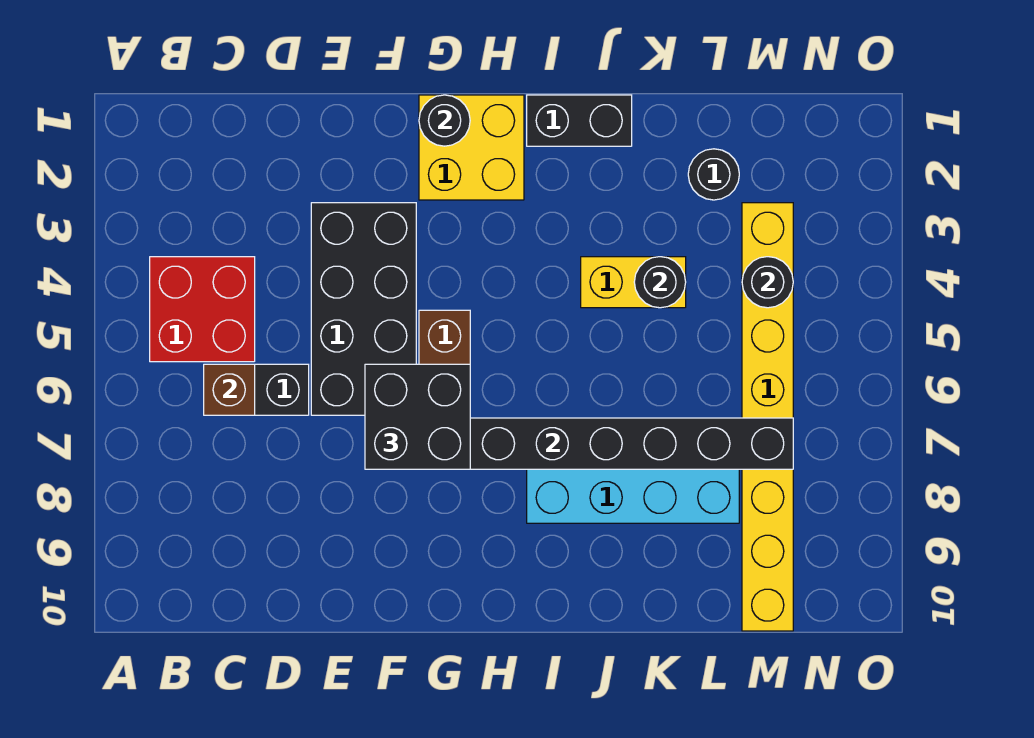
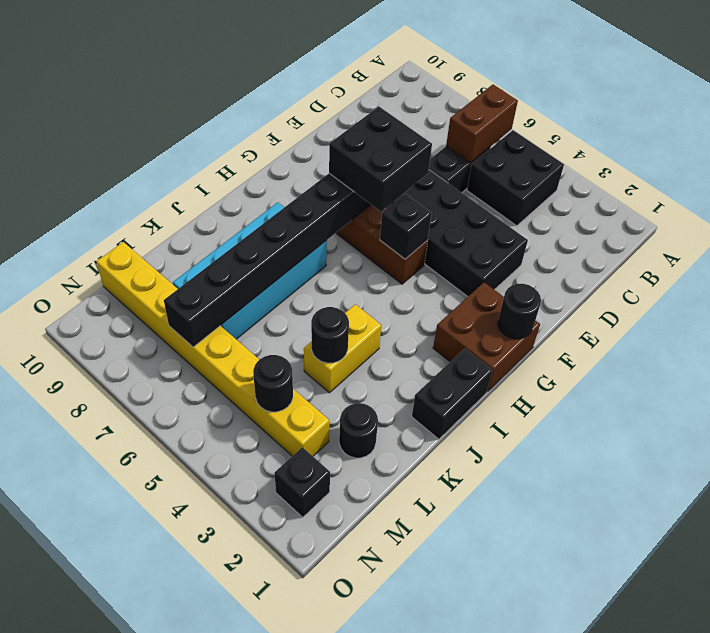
red brick B4:C5 level 1 -> black brick B4:C5 level 1
brown brick C6 level 2 -> brown brick B6:C6 level 2
yellow brick G1:H2 level 1 -> brown brick G1:H2 level 1
none -> black brick G5 level 2
none -> black brick N2 level 1

